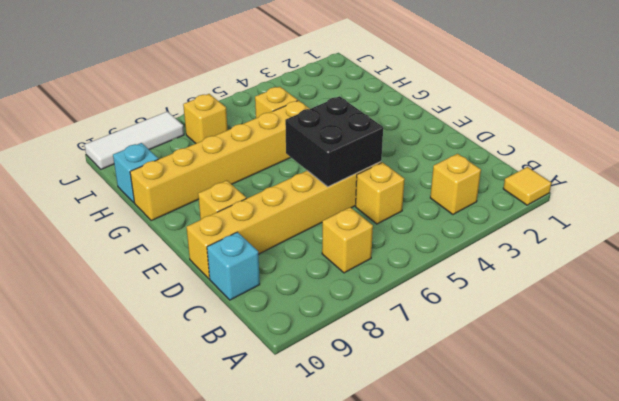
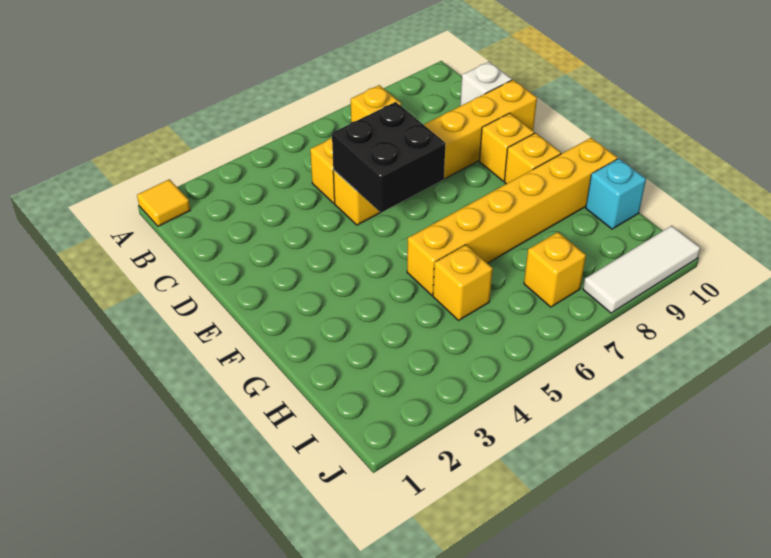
yellow brick B3 level 1 -> yellow brick F9 level 1
cyan brick C10 level 1 -> white brick C10 level 1

